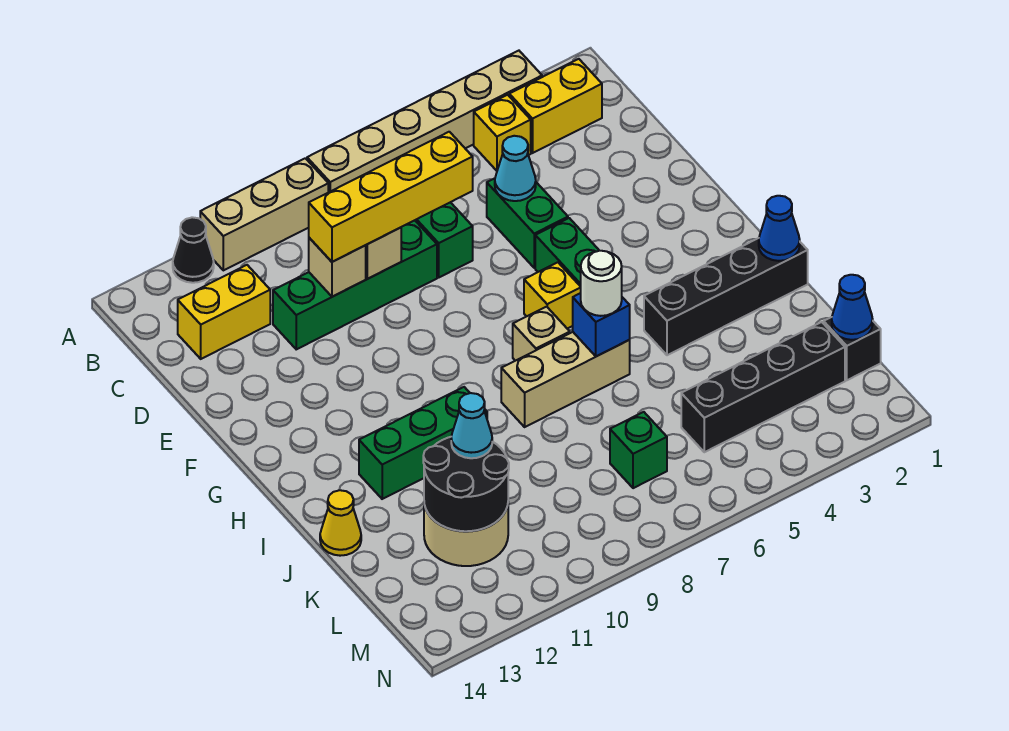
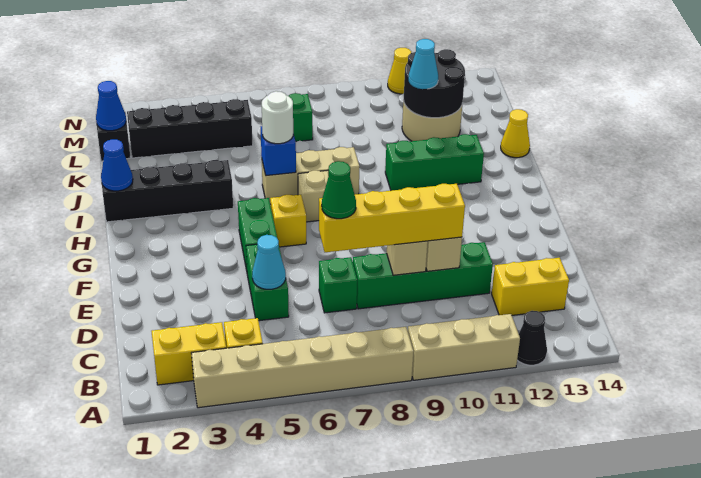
none -> green cone D7 level 4
none -> yellow cone N11 level 1

